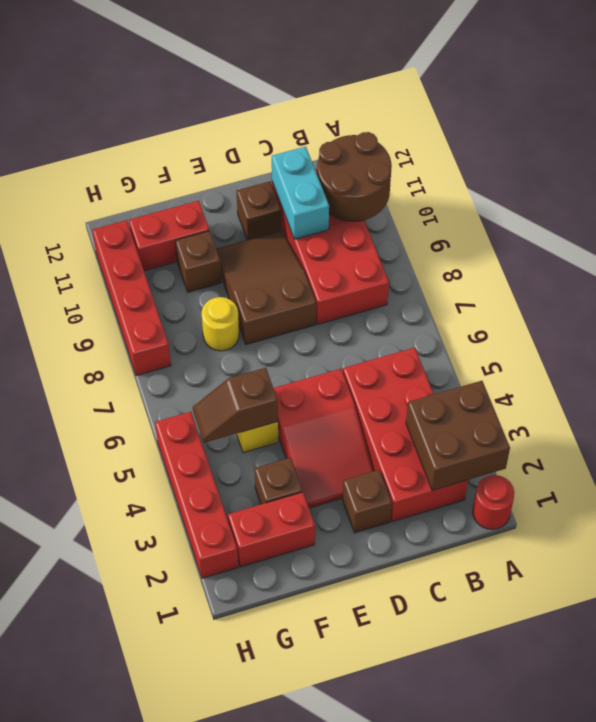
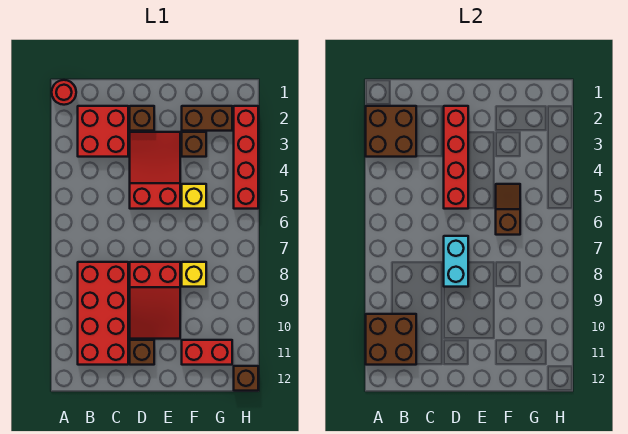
brown round brick A10:B11 level 2 -> brown brick A10:B11 level 2
red brick B2:C5 level 1 -> red brick B2:C3 level 1
cyan brick C10:C11 level 2 -> cyan brick D7:D8 level 2
brown slope D8:E10 level 1 top 8 -> red slope D8:E10 level 1 top 8
red brick F2:G2 level 1 -> brown brick F2:G2 level 1
brown slope F5:G5 level 2 top F -> brown slope F5:F6 level 2 top 6
yellow round brick F8 level 1 -> yellow brick F8 level 1
brown brick F10 level 1 -> brown brick H12 level 1
red brick H8:H11 level 1 -> red brick D2:D5 level 2

